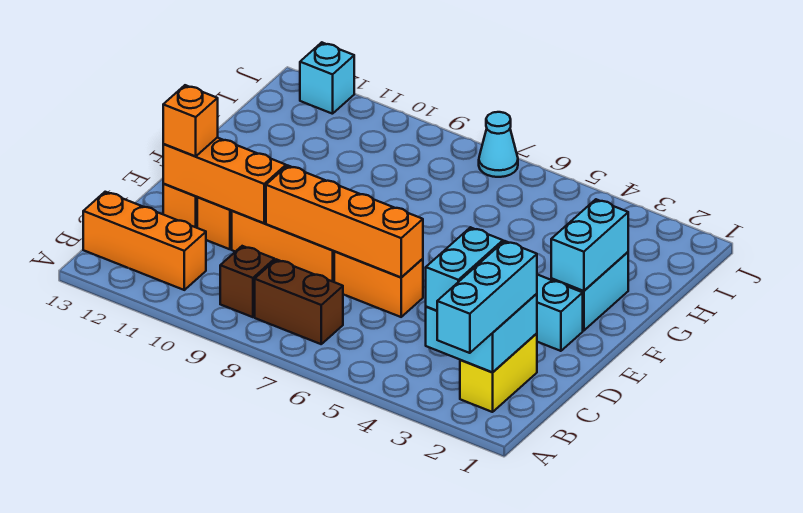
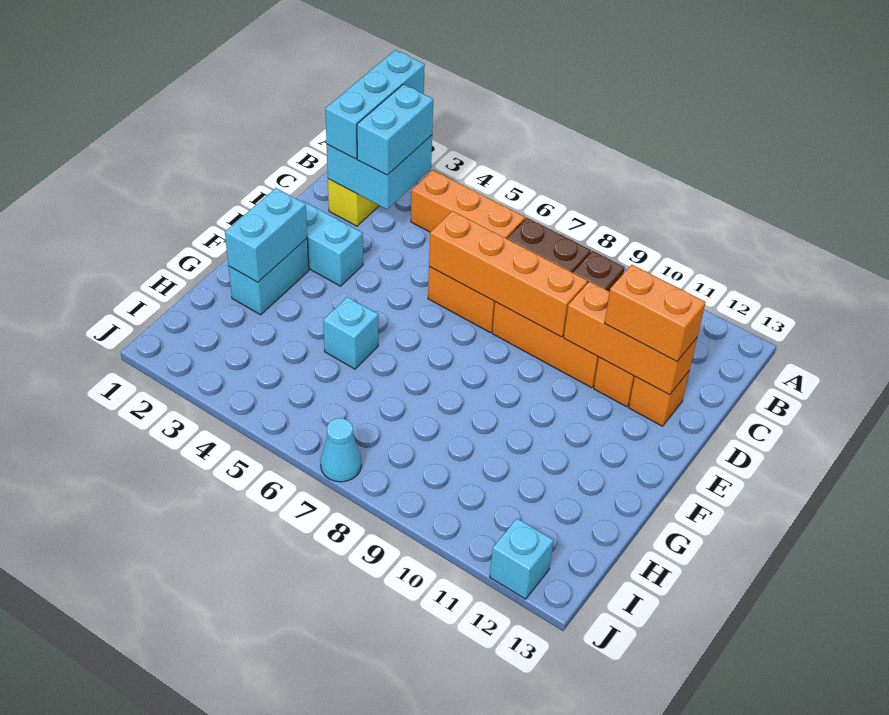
orange brick B11:B13 level 1 -> orange brick B4:B6 level 1
orange brick D12 level 3 -> orange brick D11:D12 level 3
none -> cyan brick G5 level 1

